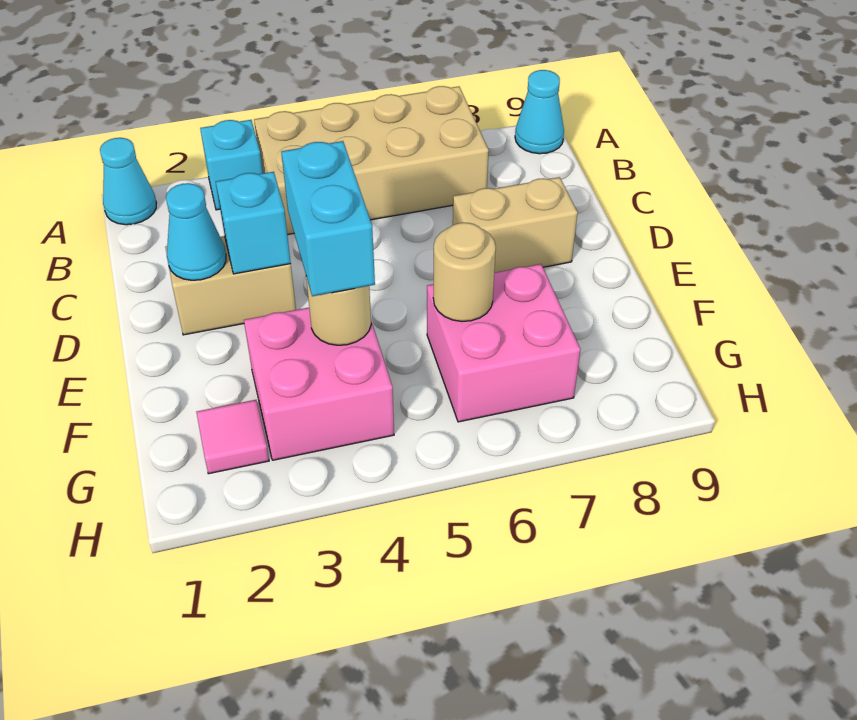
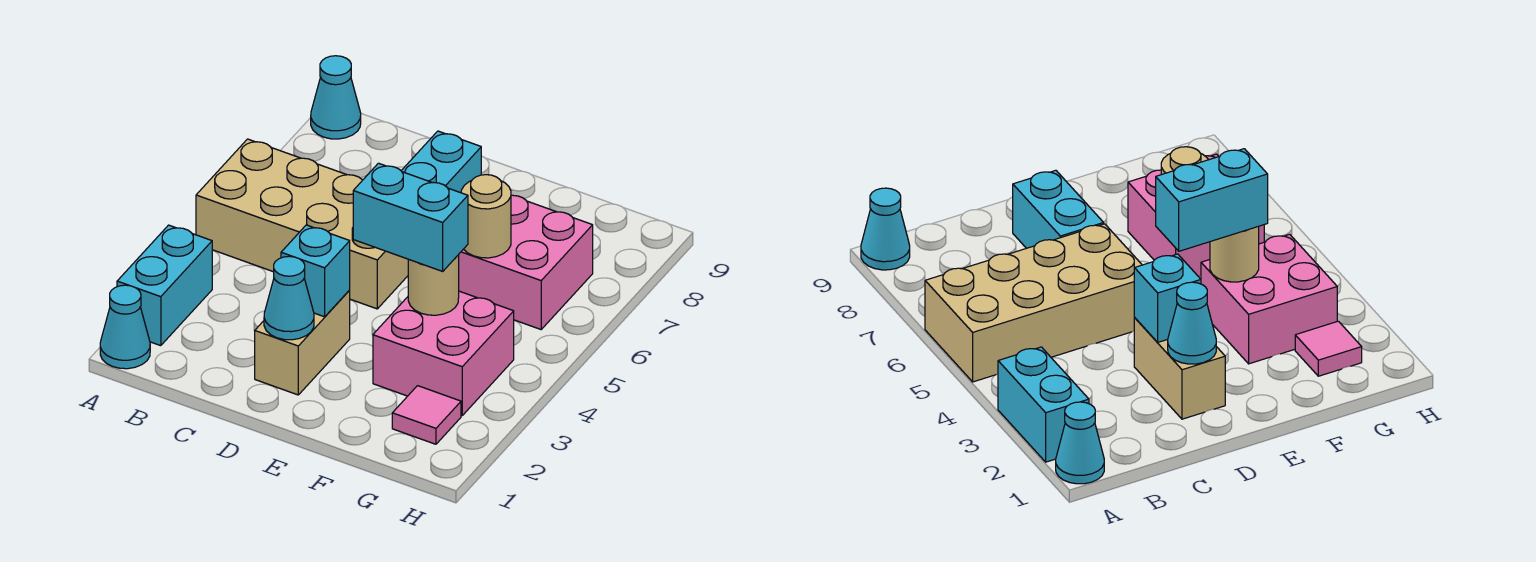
cyan brick A3 level 1 -> cyan brick A2:A3 level 1
tan brick A4:B7 level 1 -> tan brick A5:D6 level 1
tan brick D7:D8 level 1 -> cyan brick D7:D8 level 1

